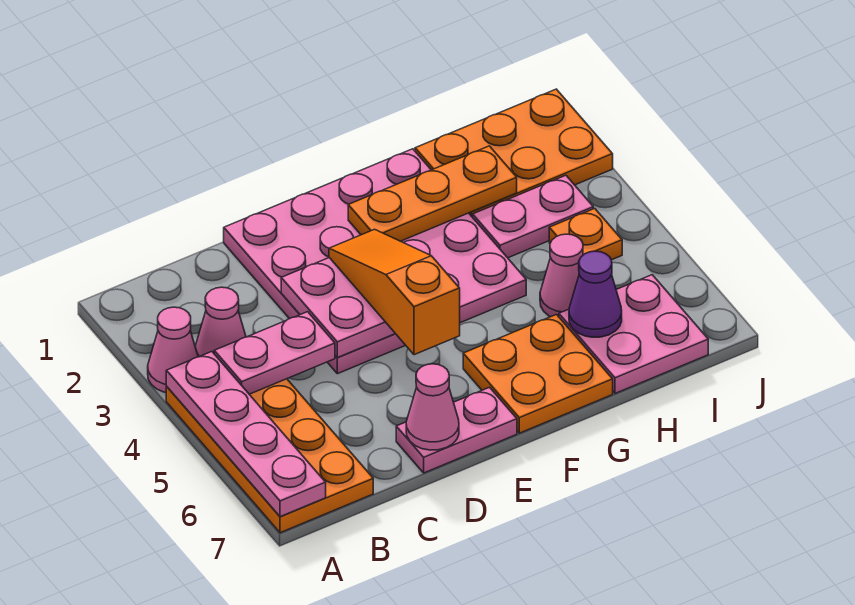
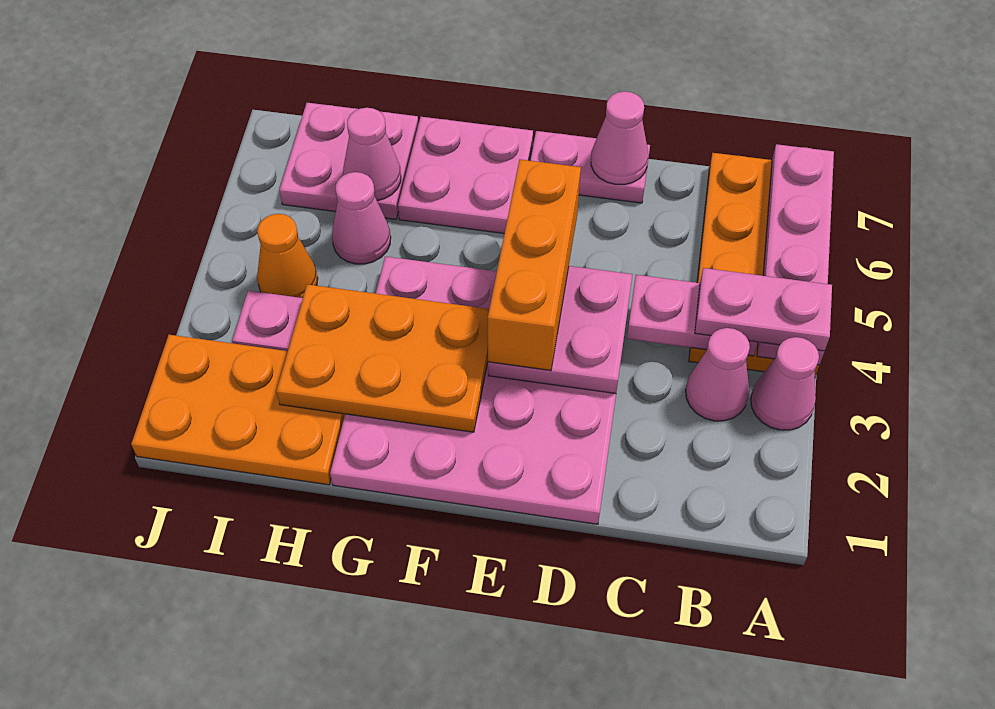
none -> pink plate A4:B4 level 3
orange slope E3:E5 level 3 top 5 -> orange brick E3:E5 level 3
orange plate F2:H2 level 2 -> orange plate F2:H3 level 2
orange plate F6:G7 level 1 -> pink plate F6:G7 level 1
purple cone H6 level 2 -> pink cone H6 level 2
orange plate I4 level 1 -> orange cone I4 level 1

